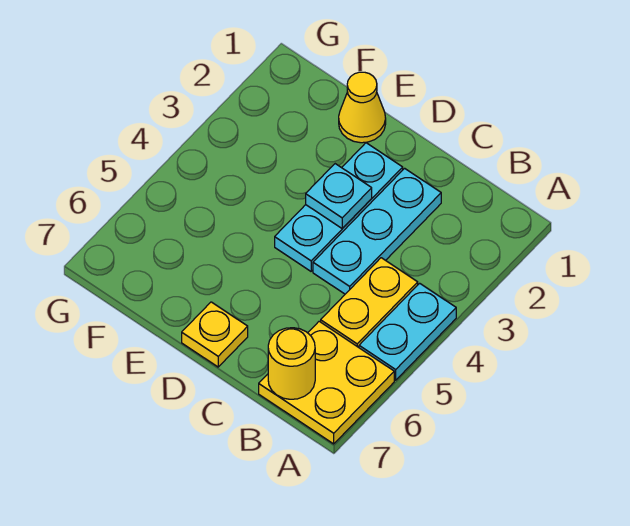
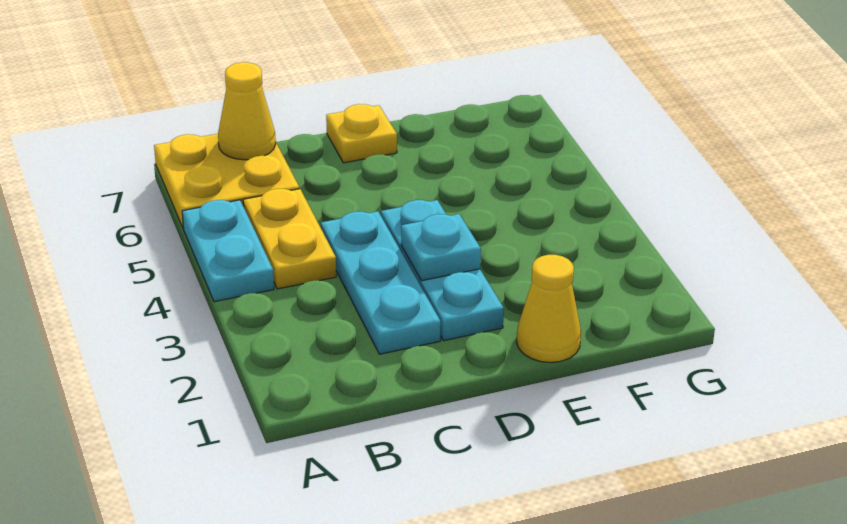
yellow round brick B7 level 2 -> yellow cone B7 level 2

